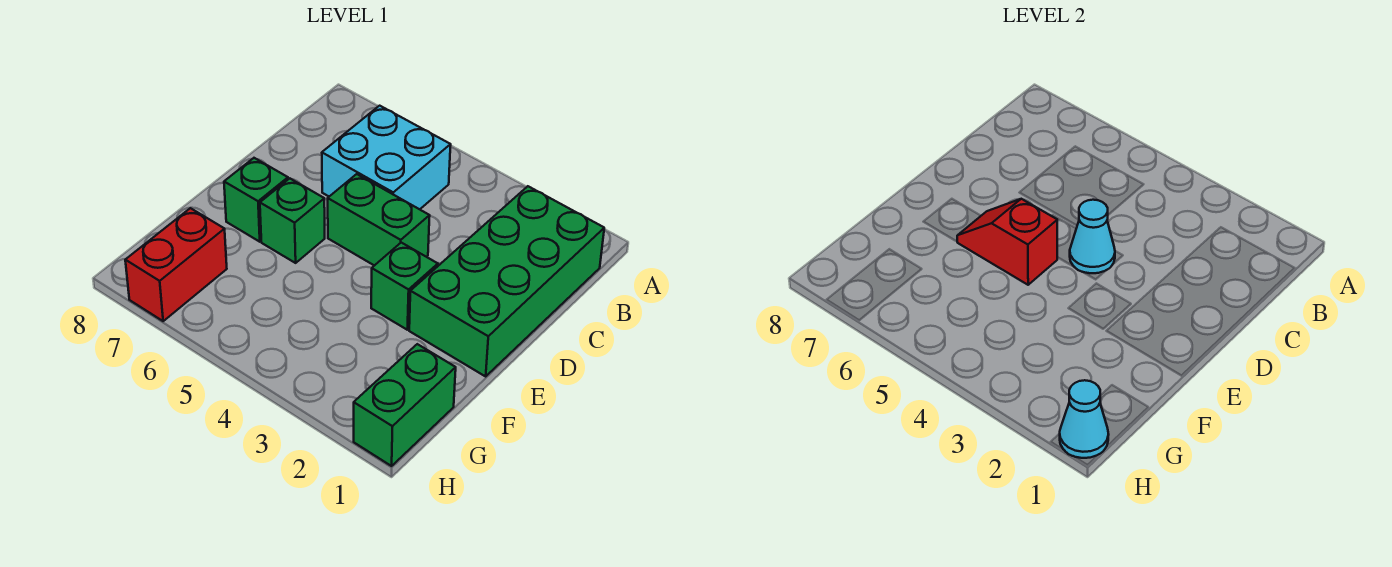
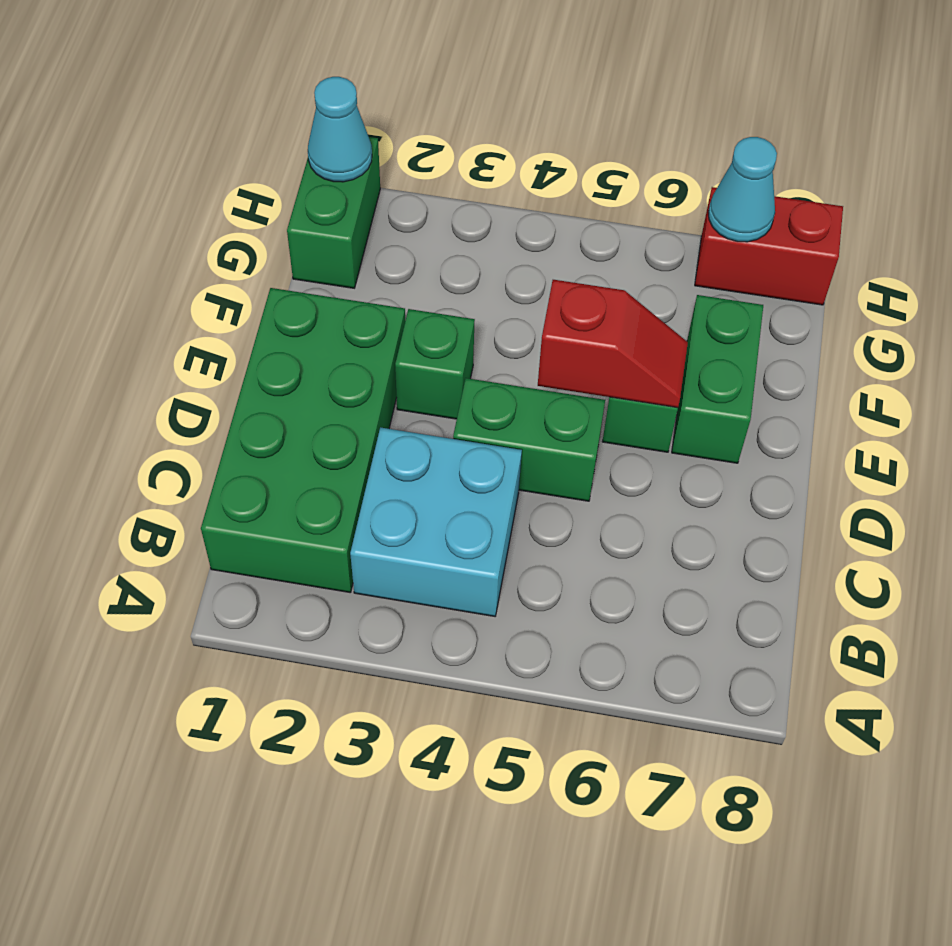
cyan brick B5:C6 level 1 -> cyan brick B3:C4 level 1
cyan cone D4 level 2 -> cyan cone H7 level 2
green brick E7 level 1 -> green brick E7:F7 level 1
red brick G7:H7 level 1 -> red brick H7:H8 level 1

